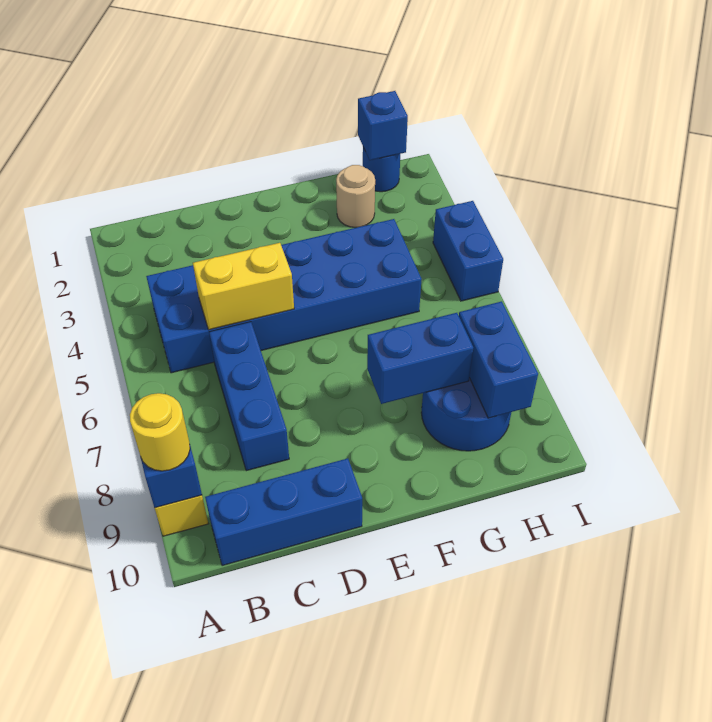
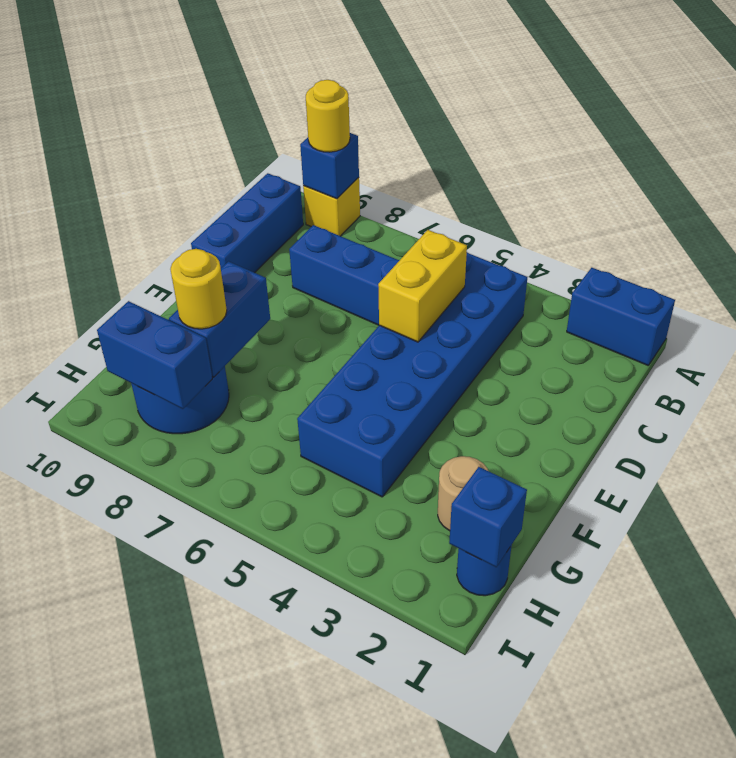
none -> yellow round brick G8 level 3
blue brick I4:I5 level 1 -> blue brick A1:A2 level 1

